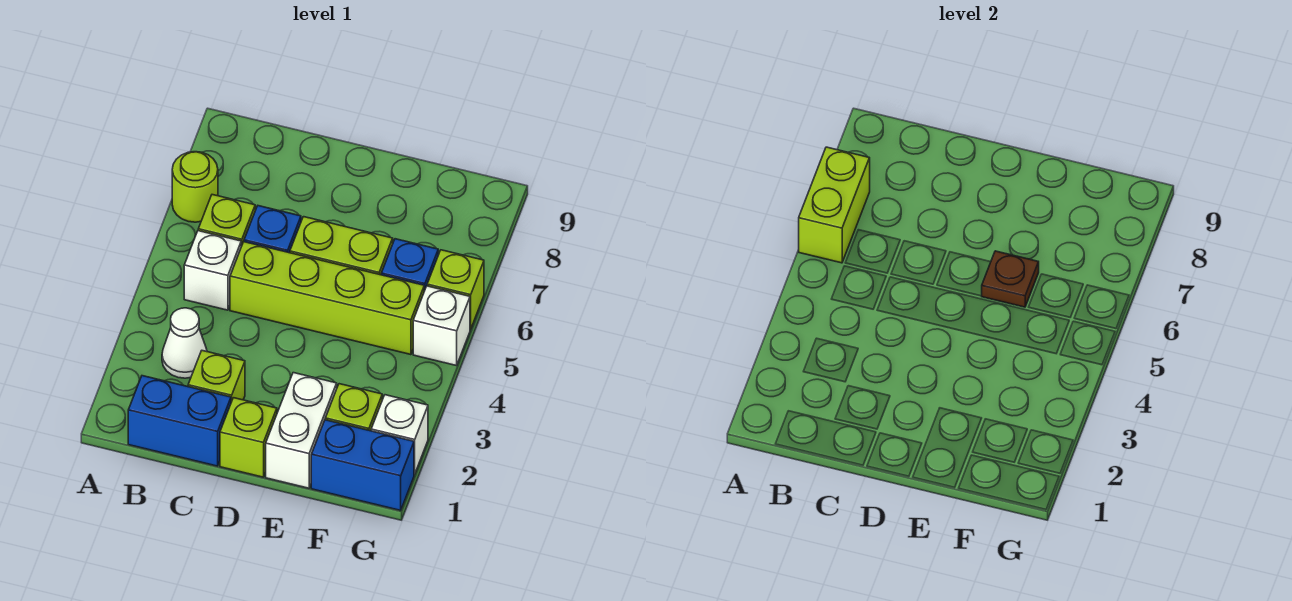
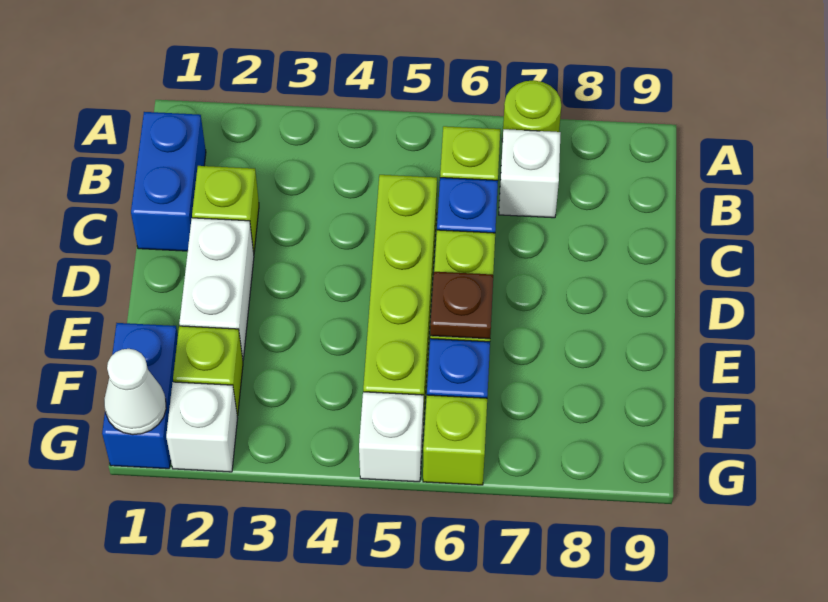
lime brick A6:A7 level 2 -> none
white cone B3 level 1 -> white cone G1 level 2
white brick B5 level 1 -> white brick B7 level 1
lime brick D1 level 1 -> none
white brick E1:E2 level 1 -> white brick D2:E2 level 1

